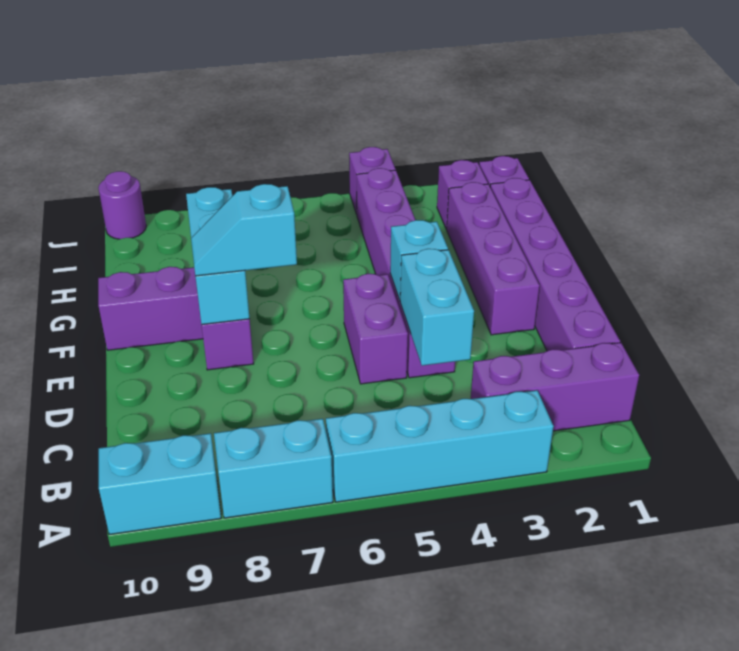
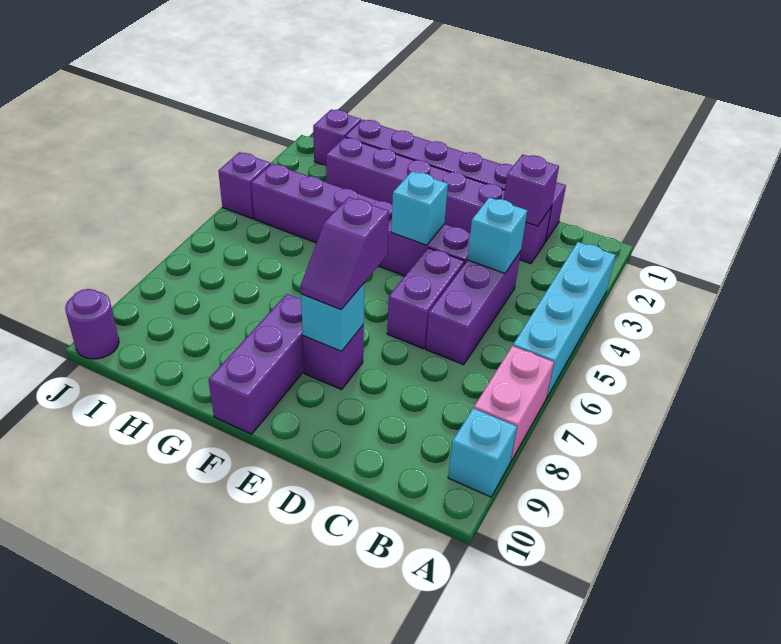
cyan brick A7:A8 level 1 -> pink brick A7:A8 level 1
cyan brick A9:A10 level 1 -> cyan brick A9 level 1
purple brick B1:B3 level 1 -> purple brick C4:C6 level 1
cyan brick C4:D4 level 2 -> cyan brick C4 level 2
purple brick D5:E5 level 1 -> purple brick D5:D6 level 1
purple brick E2:H2 level 1 -> purple brick C2:H2 level 1
cyan slope E7:E8 level 3 top 7 -> purple slope E7:E8 level 3 top 7
cyan brick E8:G8 level 2 -> cyan brick E8 level 2
purple brick I2 level 1 -> purple brick C2 level 2

